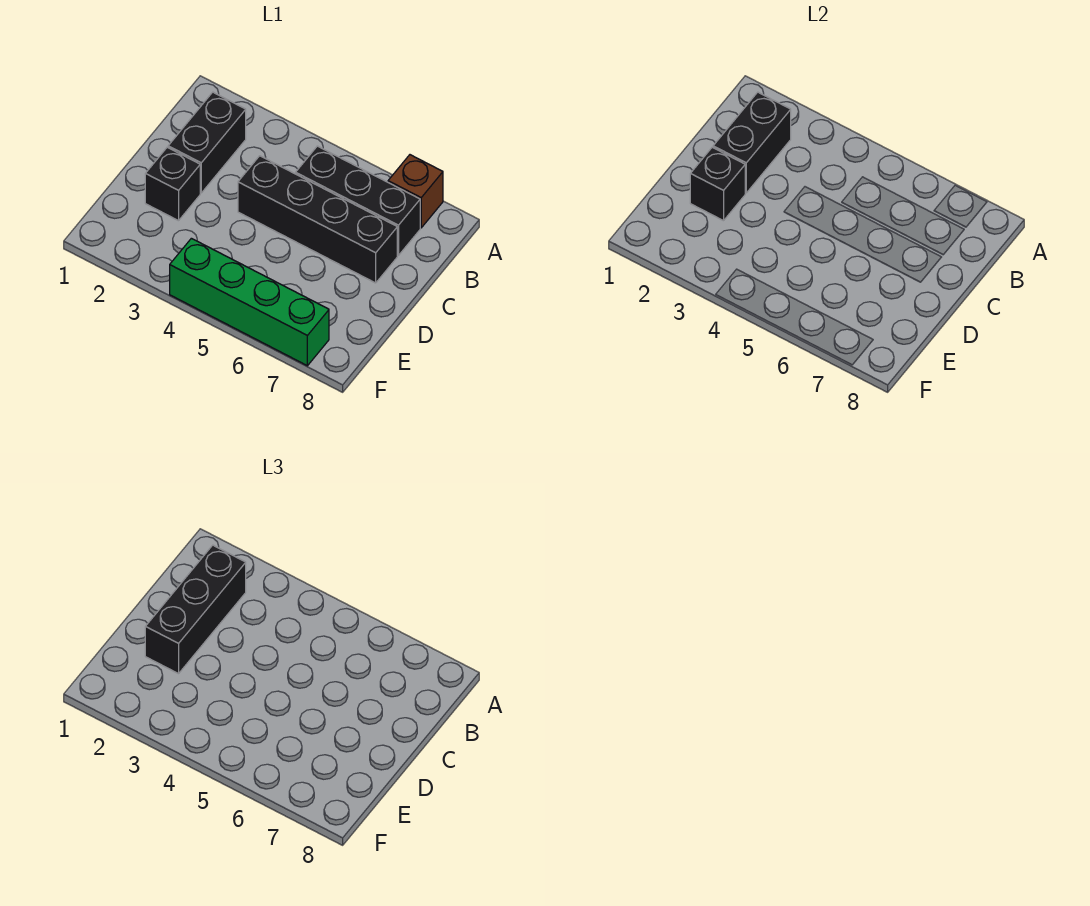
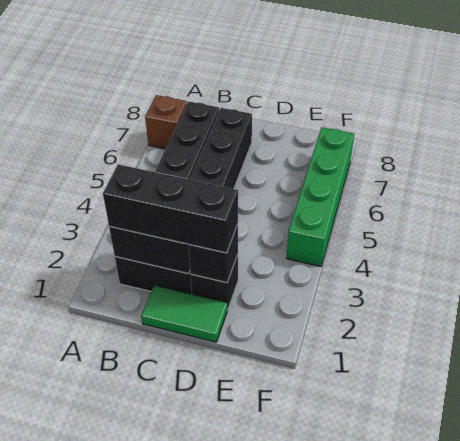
none -> green tile C1:D1 level 1

